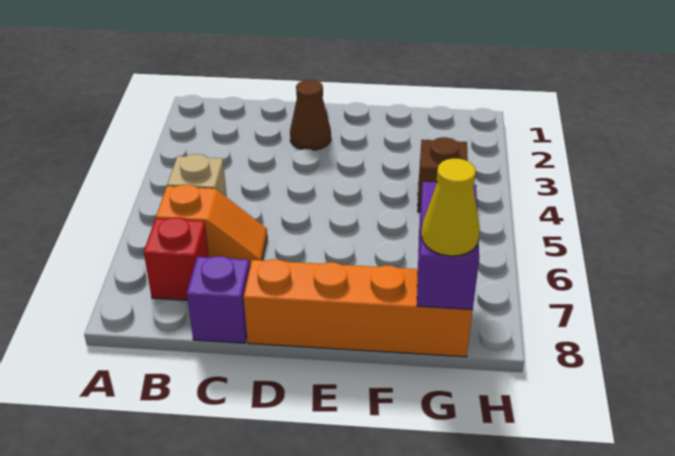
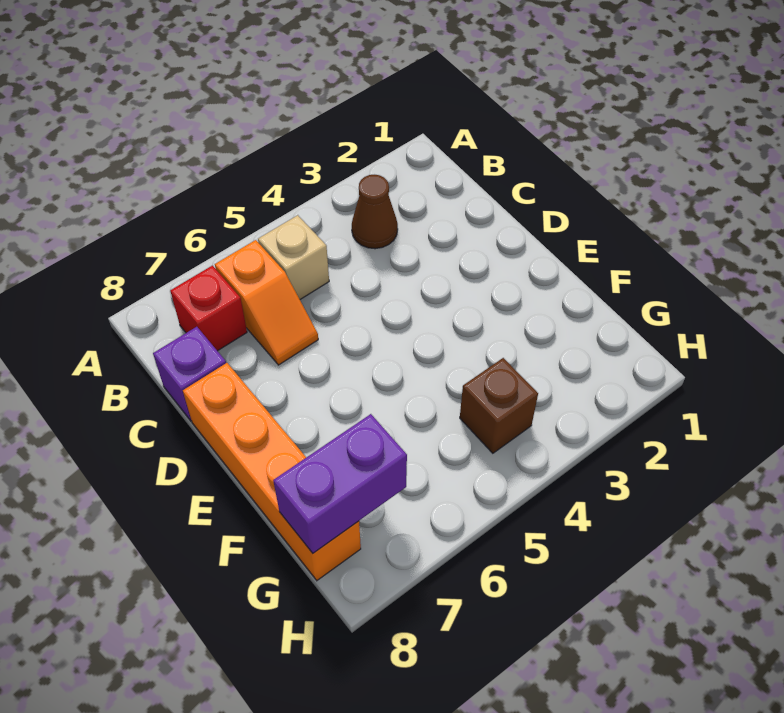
brown cone D2 level 1 -> brown cone B3 level 1
yellow cone G8 level 3 -> none

